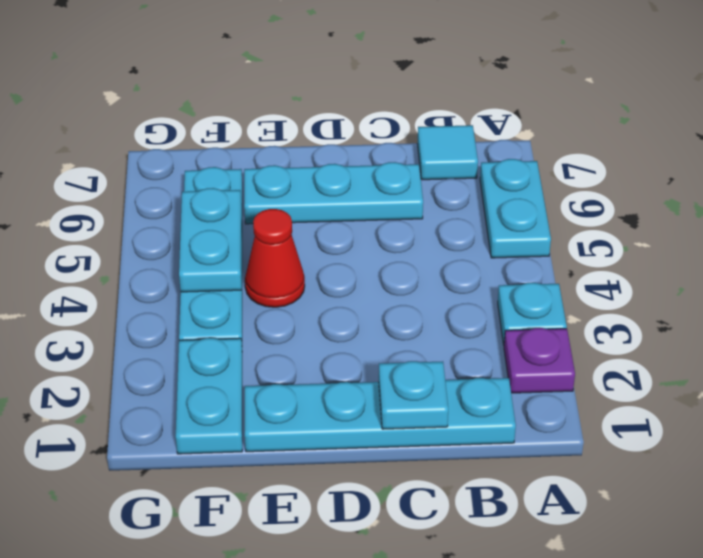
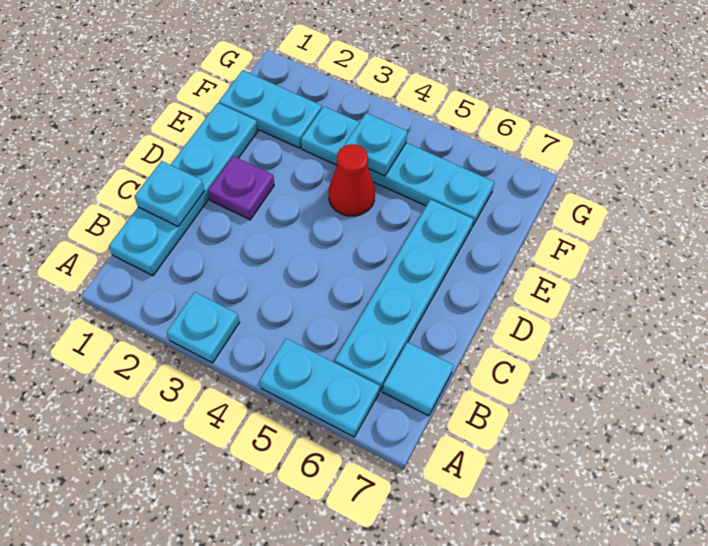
purple plate A2 level 1 -> purple plate D2 level 1
cyan plate C6:E6 level 1 -> cyan plate B6:E6 level 1
cyan plate F4:F5 level 2 -> cyan plate F4 level 2

